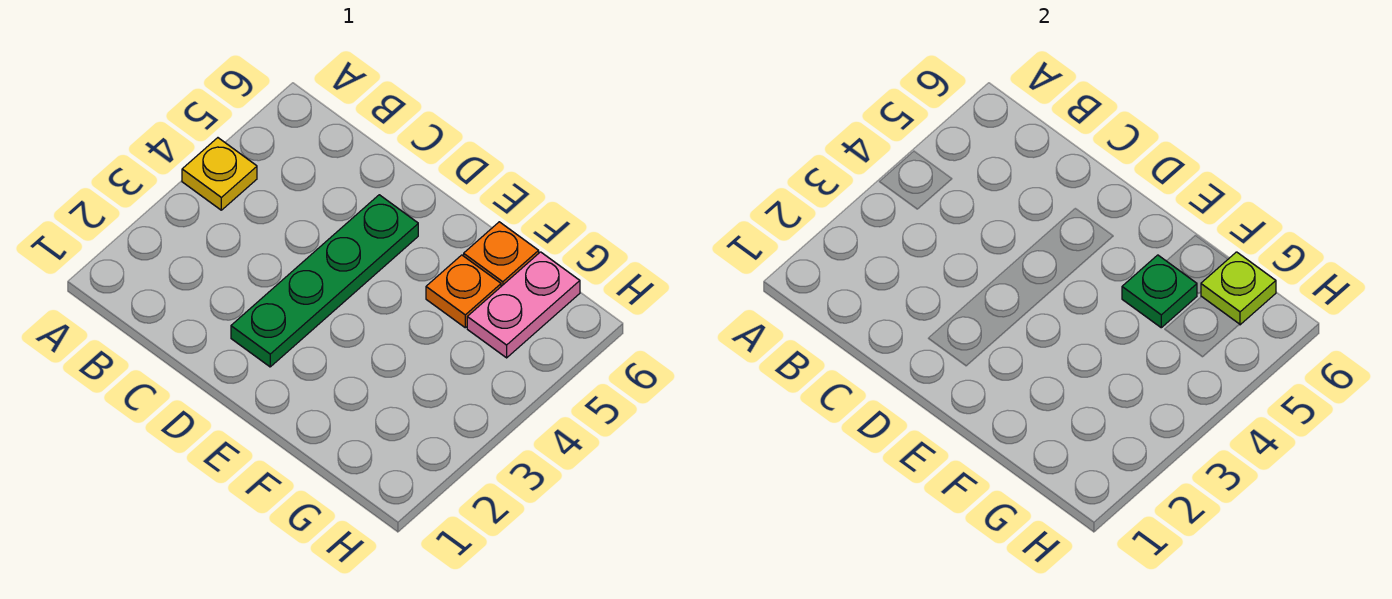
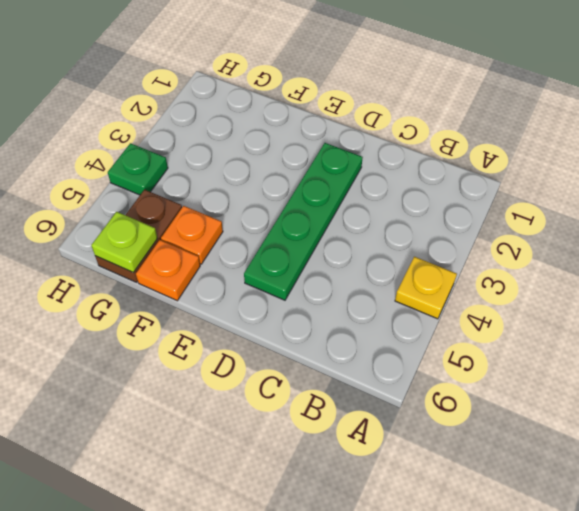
green plate F5 level 2 -> green plate H4 level 1
pink plate G5:G6 level 1 -> brown plate G5:G6 level 1

